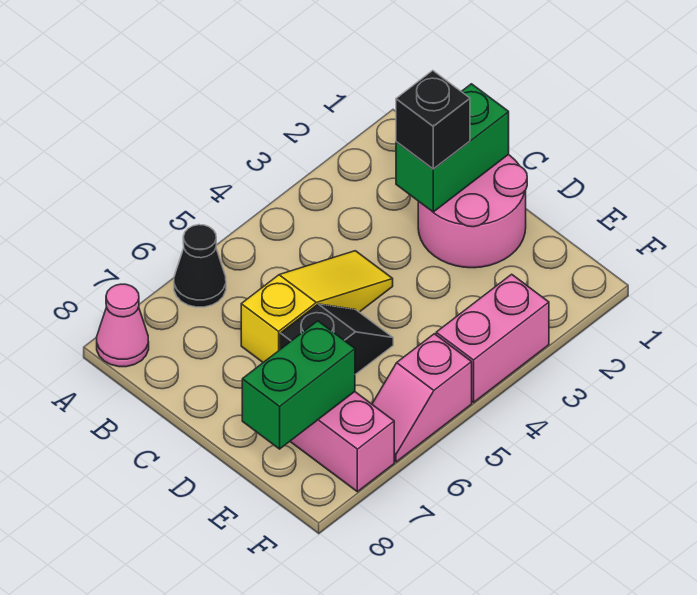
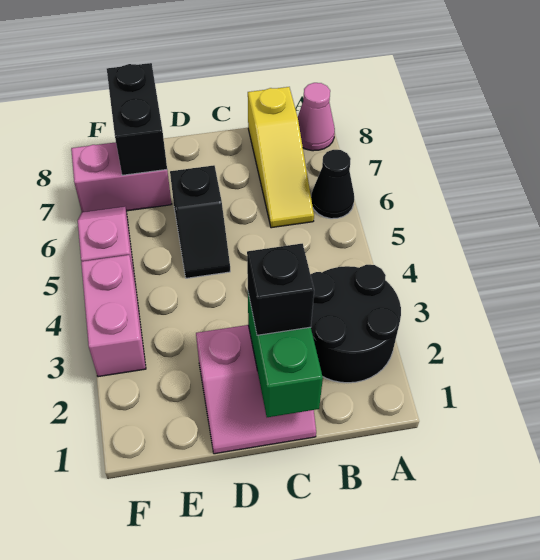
none -> black round brick A2:B3 level 1
pink round brick C1:D2 level 1 -> pink slope C1:D2 level 1 top 2
yellow slope C4:C6 level 1 top 6 -> yellow slope B6:B8 level 1 top 8
green brick E7:E8 level 2 -> black brick E7:E8 level 2

